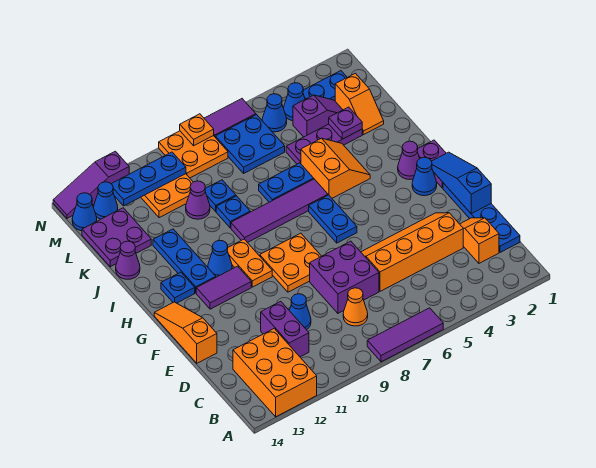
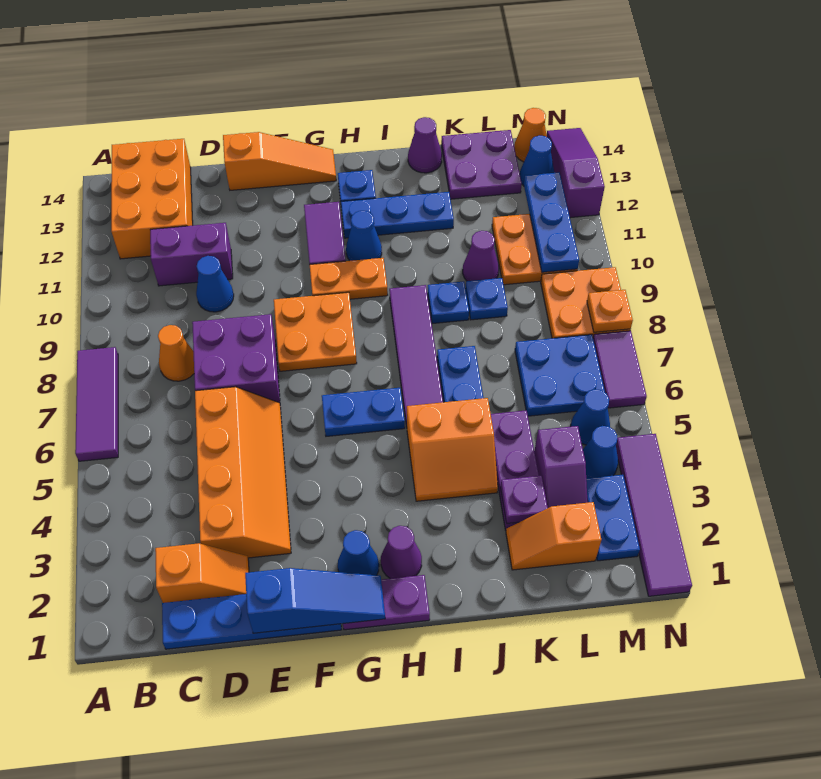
orange brick A12:C13 level 1 -> orange brick B12:C14 level 1
blue cone M14 level 1 -> orange cone M14 level 1
none -> purple tile N1:N4 level 1

